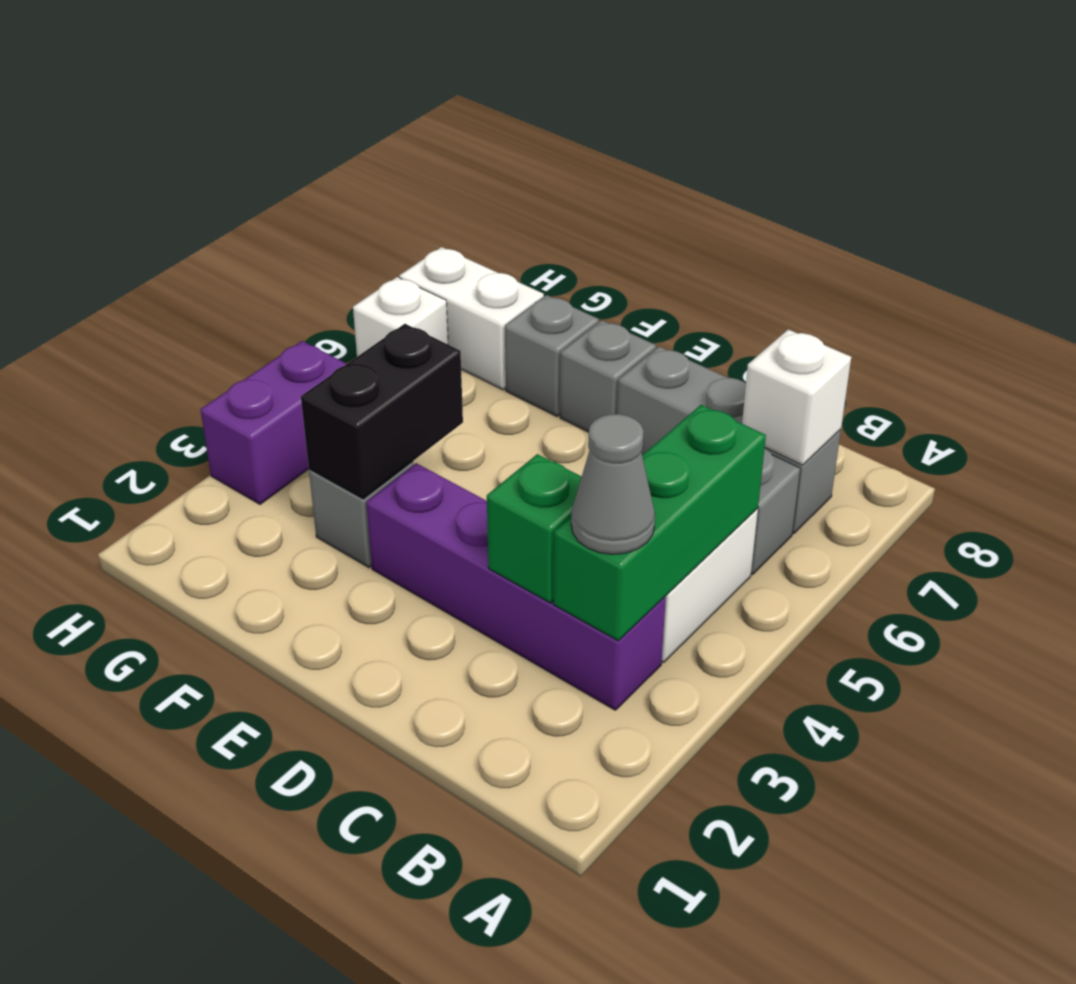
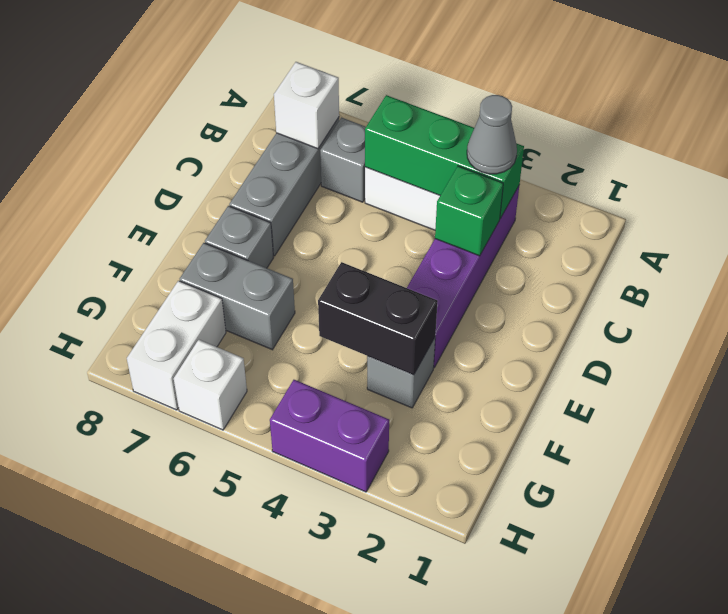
grey brick F7 level 1 -> grey brick F6:F7 level 1

